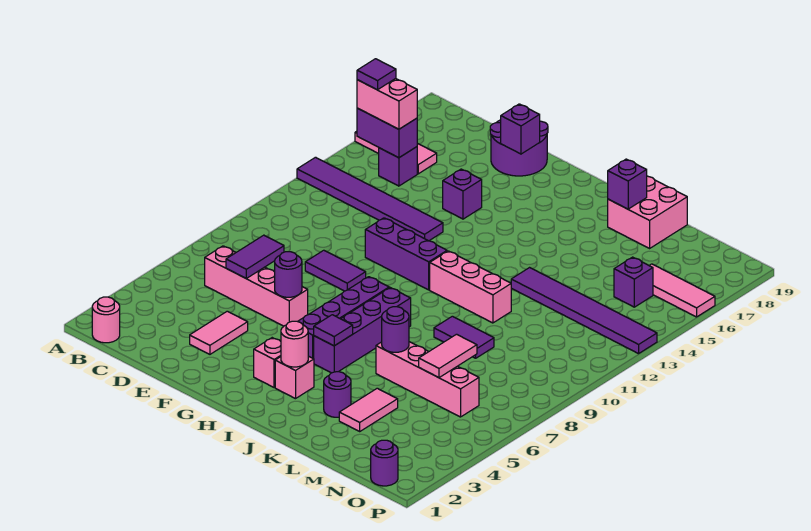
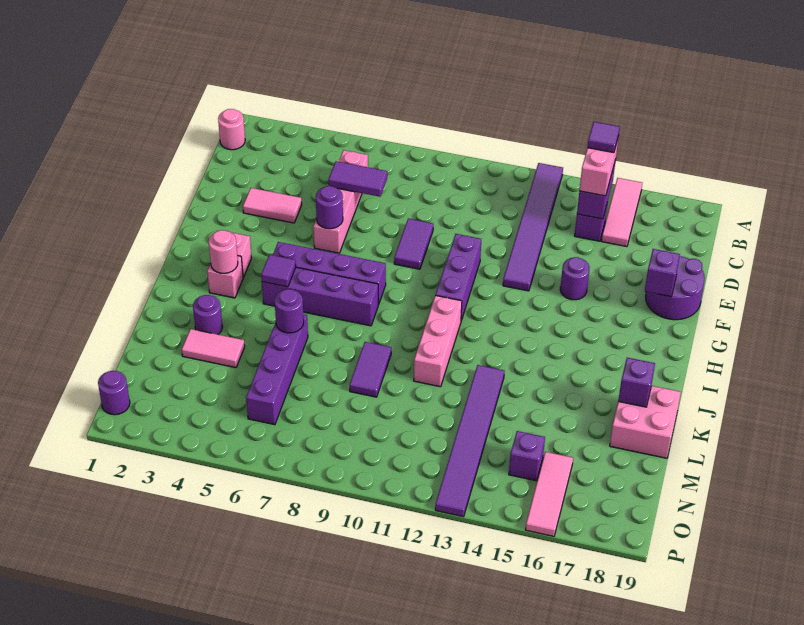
purple brick F15 level 1 -> purple round brick F15 level 1
pink brick K6:N6 level 1 -> purple brick K6:N6 level 1
pink tile M6:M7 level 2 -> none

